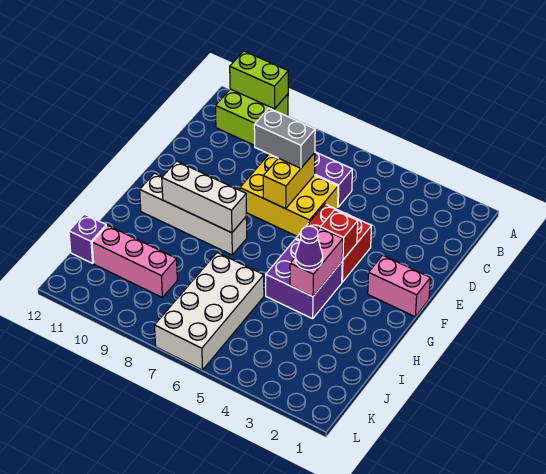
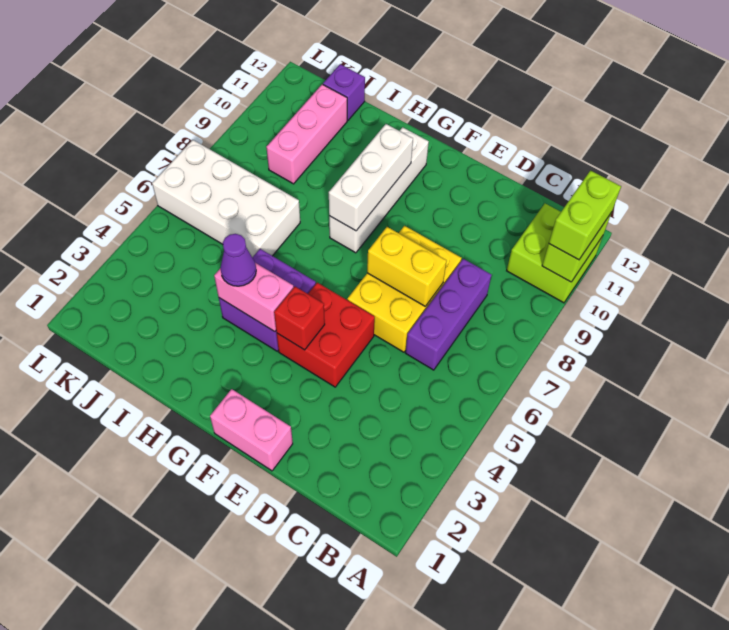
none -> lime brick A10:A11 level 3
grey brick D7:D8 level 3 -> none
pink brick F1:F2 level 1 -> pink brick E1:F1 level 1

